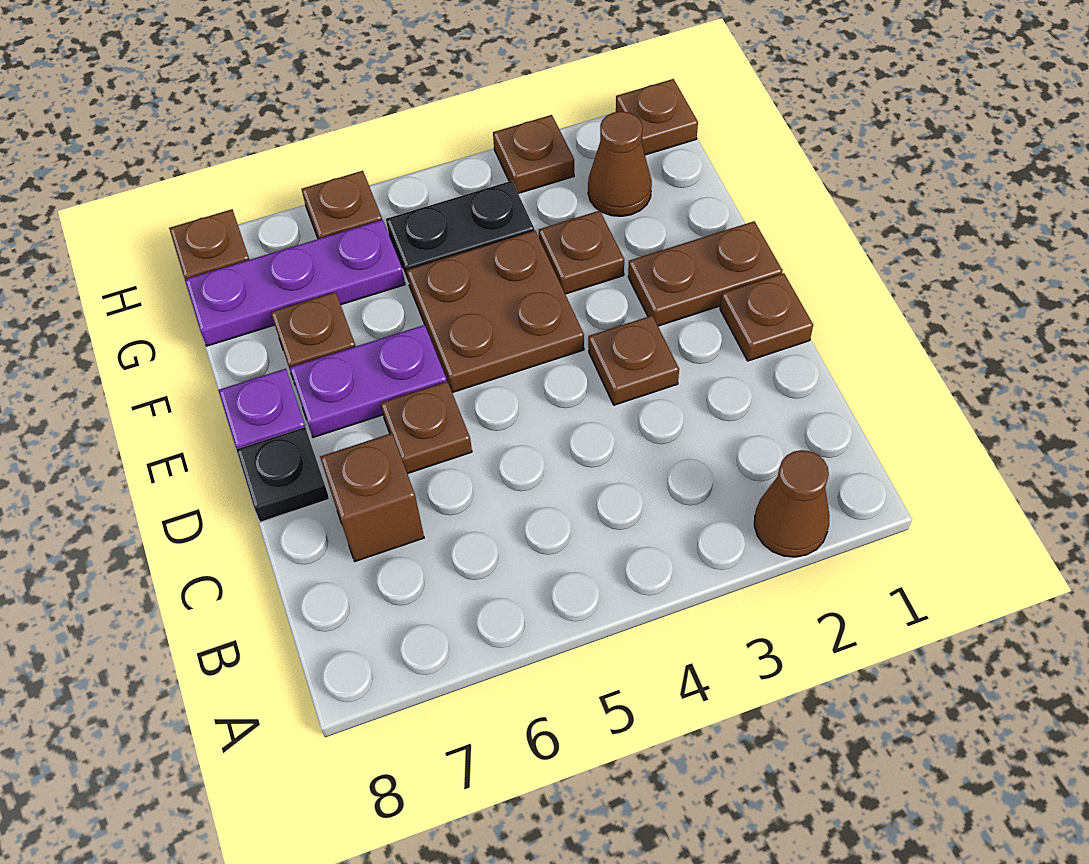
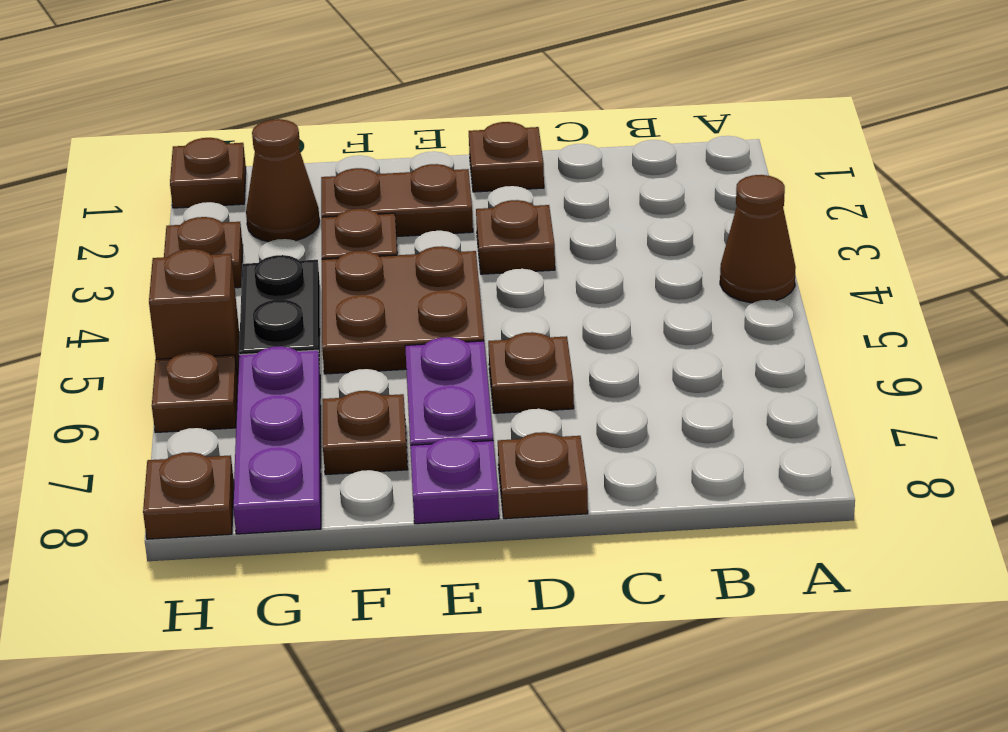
brown cone A2 level 1 -> brown cone A4 level 1
brown brick C7 level 1 -> brown brick H5 level 1
black plate D8 level 1 -> brown plate D8 level 1
brown plate E1:E2 level 1 -> brown plate E2:F2 level 1

